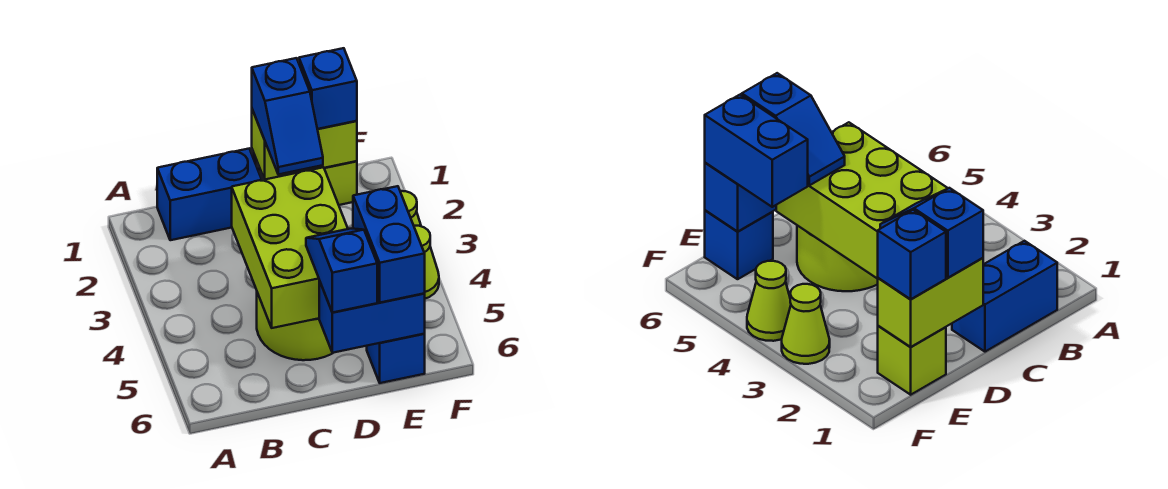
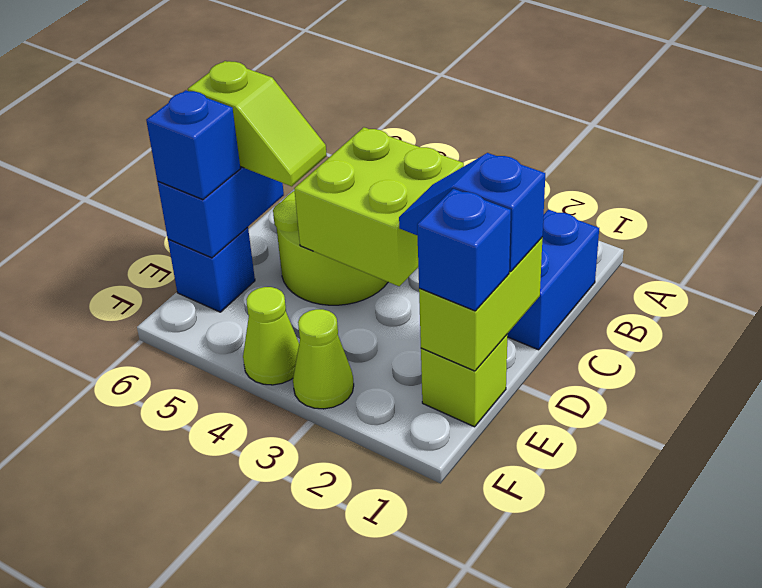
lime brick C3:D5 level 2 -> lime brick C3:D4 level 2
blue slope D5:D6 level 3 top 6 -> lime slope D5:D6 level 3 top 6
blue brick E5:E6 level 3 -> blue brick E6 level 3

